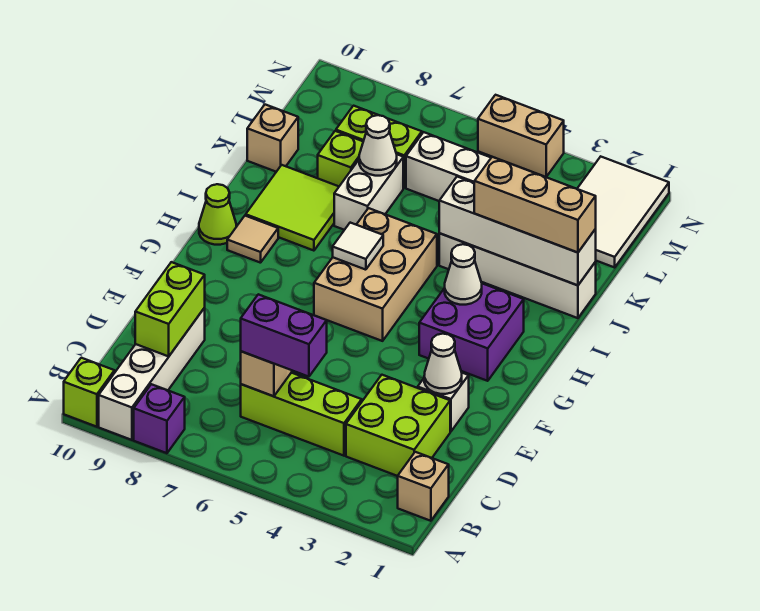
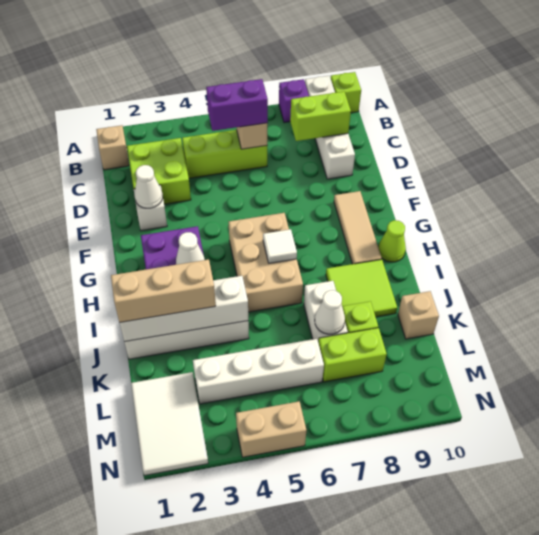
lime brick C9:D9 level 2 -> lime brick C8:C9 level 2
tan tile H9 level 1 -> tan tile F9:H9 level 1

